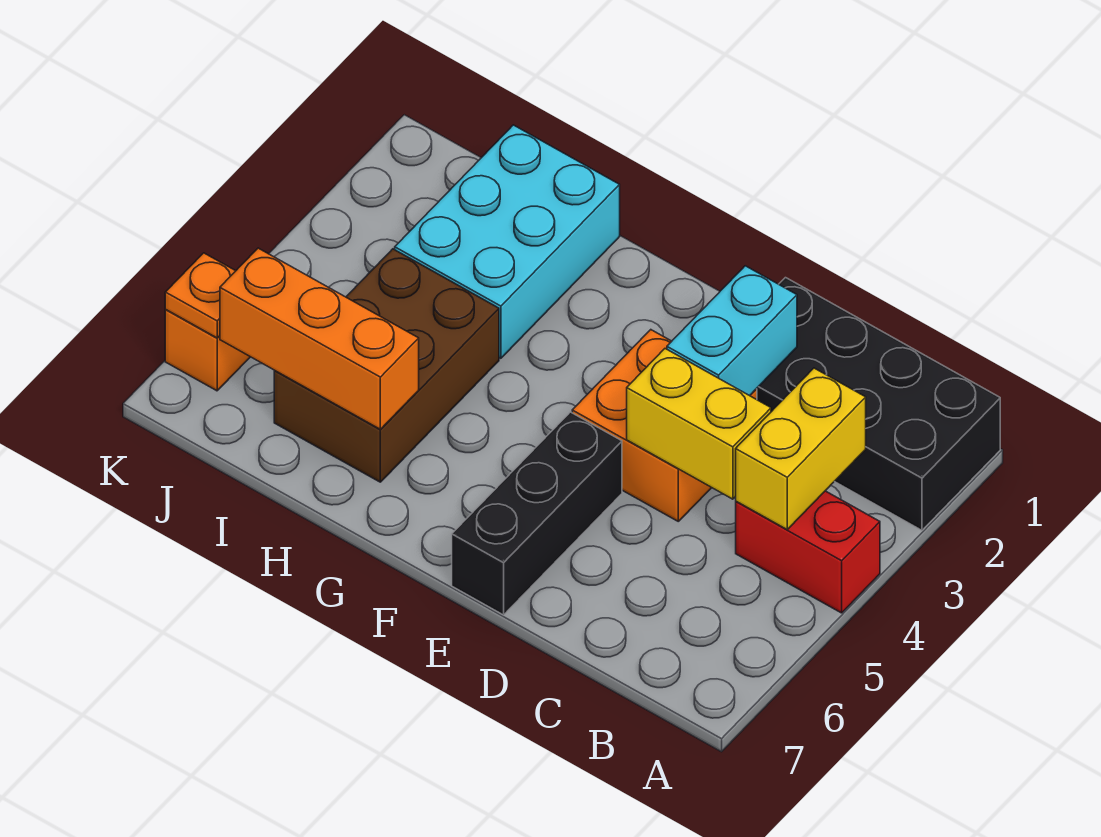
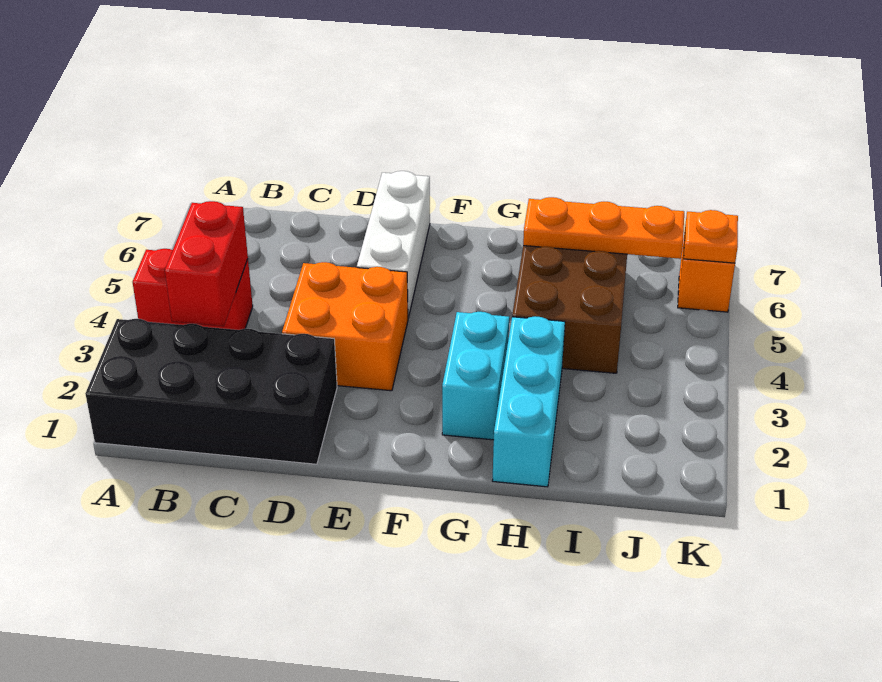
yellow brick B3:B4 level 2 -> red brick B3:B4 level 2
yellow brick C4:D4 level 2 -> none
cyan brick D2:D3 level 2 -> cyan brick G2:G3 level 1
black brick E5:E7 level 1 -> white brick E5:E7 level 1
cyan brick H1:I3 level 1 -> cyan brick H1:H3 level 1
orange brick H6:J6 level 2 -> orange plate H6:J6 level 2

